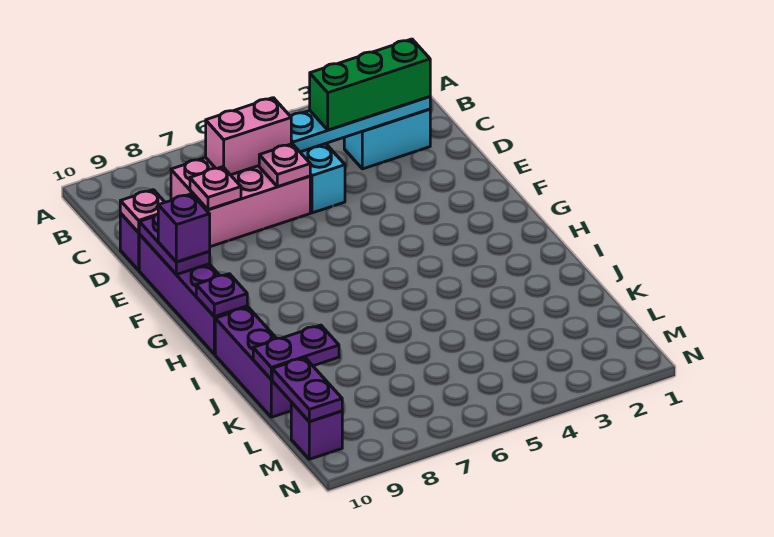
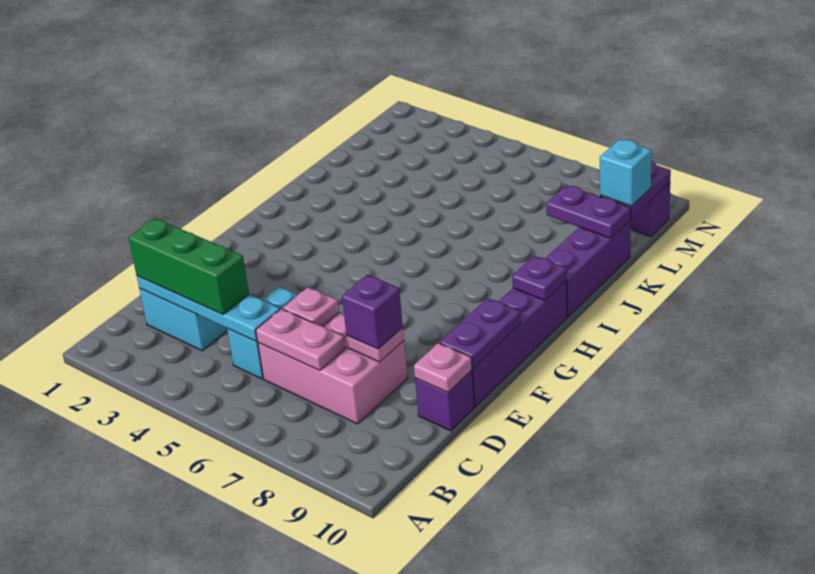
pink brick C6:C7 level 2 -> pink plate C6:C7 level 2
purple brick F10 level 3 -> purple brick D8 level 3
none -> cyan brick L10 level 3

